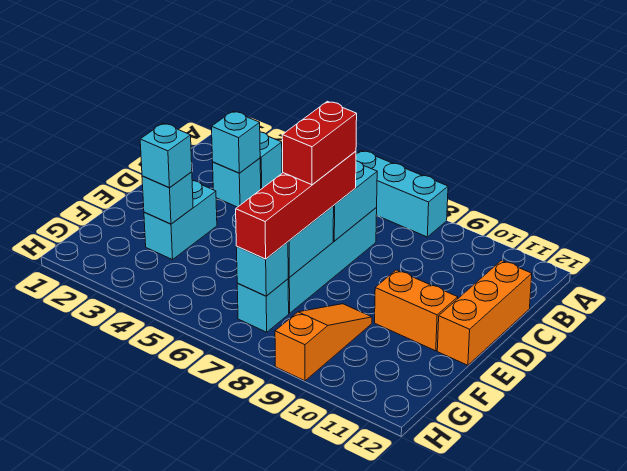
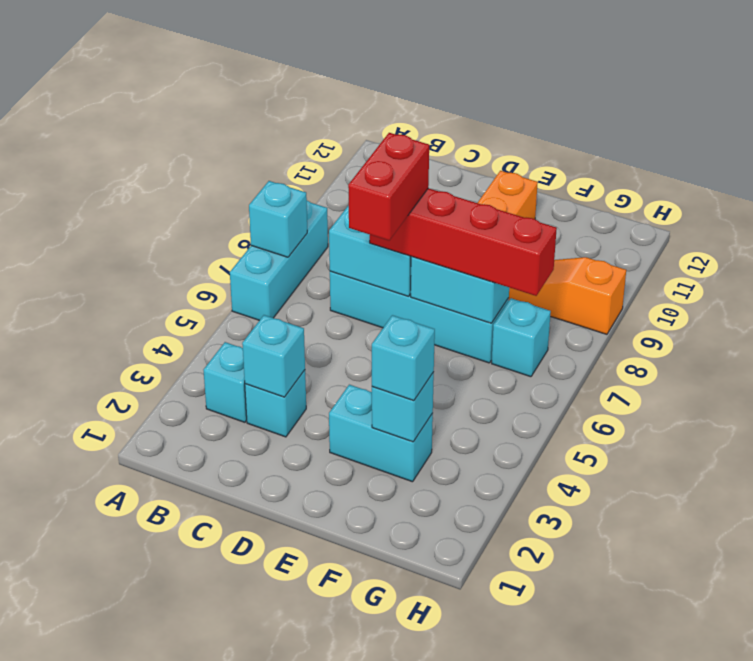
orange brick C12:E12 level 1 -> none
red brick D7:E7 level 4 -> red brick D6:D7 level 4
cyan brick G7 level 2 -> cyan brick A7 level 2

